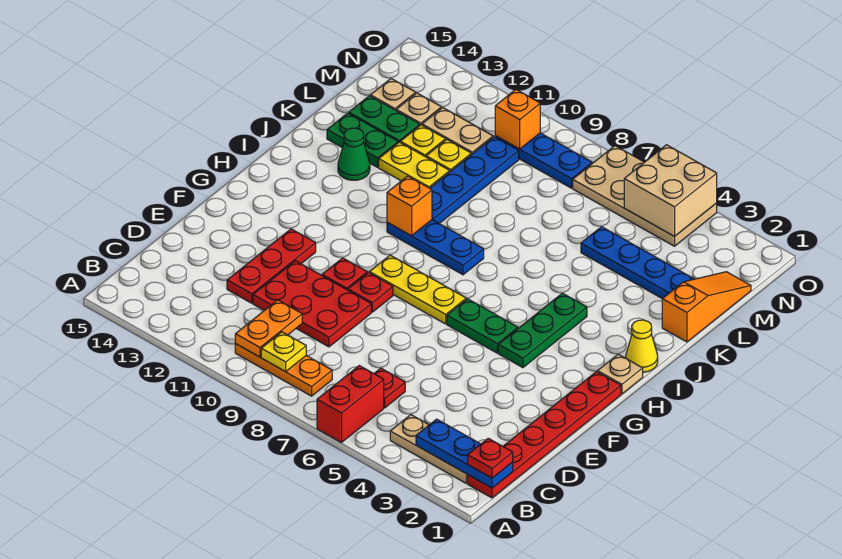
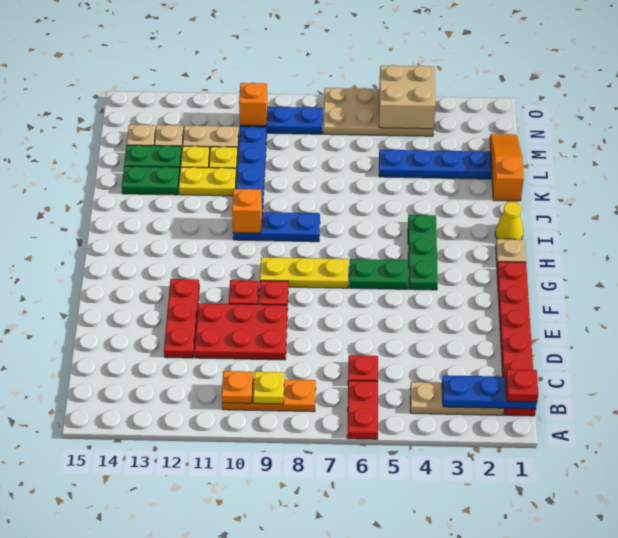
red brick A6:B6 level 1 -> red plate A6:B6 level 1
orange plate B10:C10 level 2 -> orange plate B10 level 2
green cone J13 level 1 -> none

